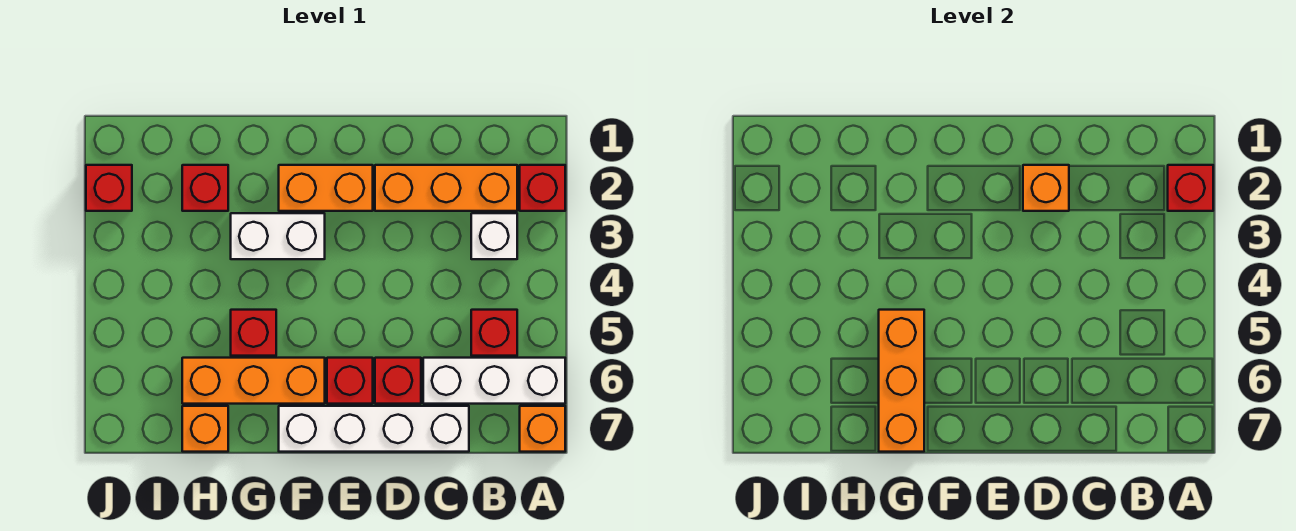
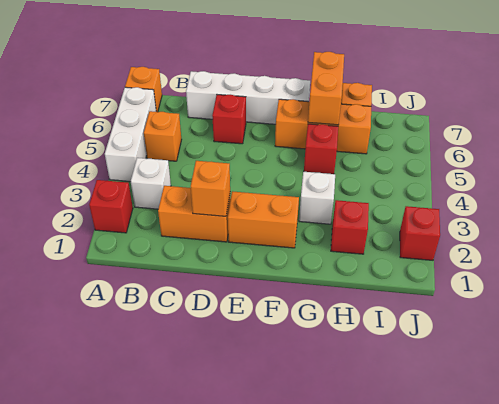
red brick A2 level 2 -> none
white brick A6:C6 level 1 -> white brick A4:A6 level 1
orange brick B2:D2 level 1 -> orange brick C2:D2 level 1
red brick B5 level 1 -> orange brick B5 level 1
red brick E6 level 1 -> none
white brick F3:G3 level 1 -> white brick G3 level 1
orange brick G5:G7 level 2 -> orange brick G6:G7 level 2

